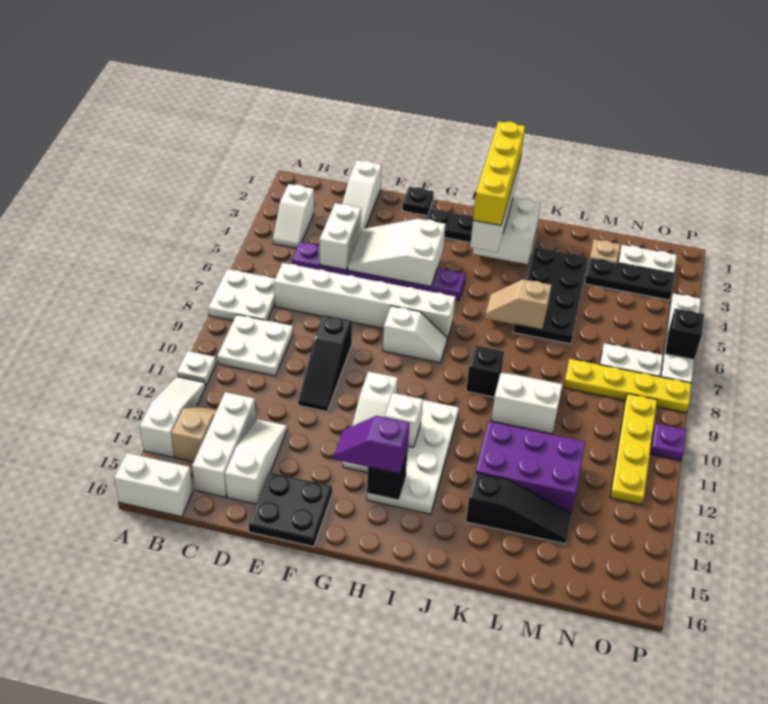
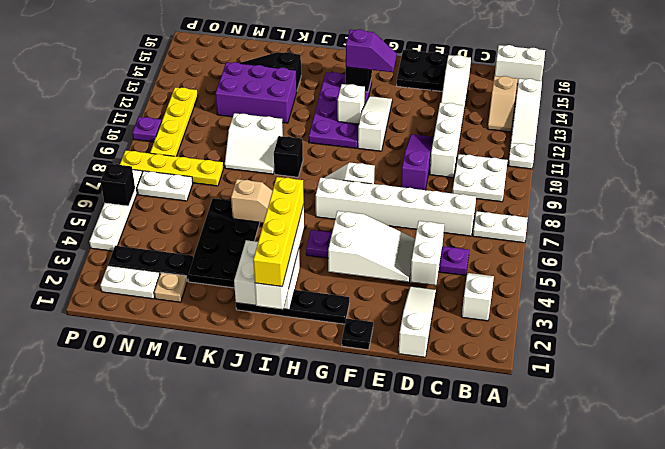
white plate A7:B8 level 1 -> white plate A7:B7 level 1
white brick C13:C15 level 1 -> white brick D10:D12 level 1
black slope E9:E11 level 1 top 9 -> purple slope E9:E11 level 1 top 9
white plate H11:I14 level 1 -> purple plate H11:I14 level 1

